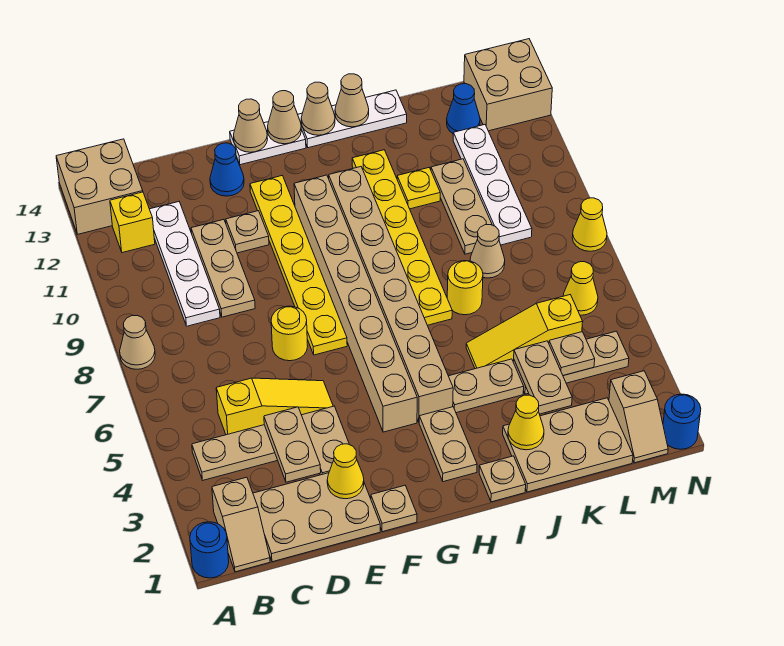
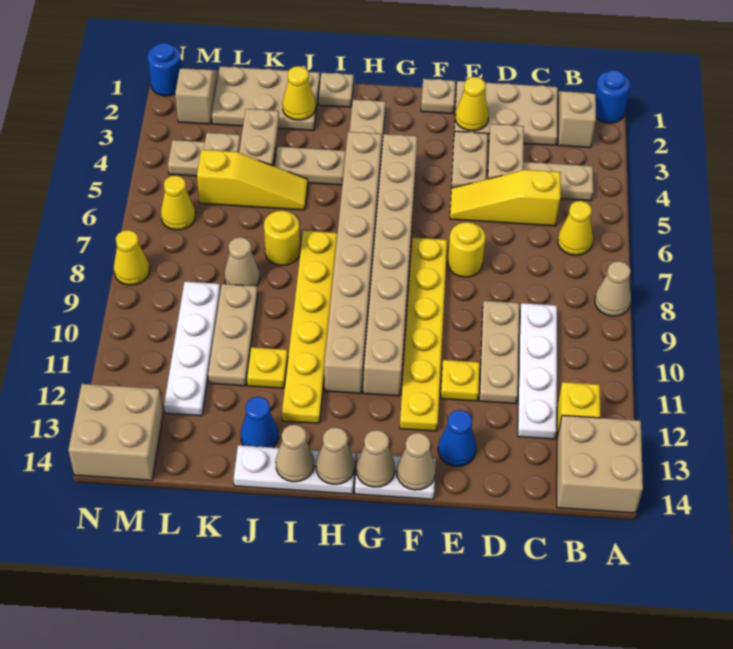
none -> yellow cone B6 level 1
tan plate E11 level 1 -> yellow plate E11 level 1
blue cone L13 level 1 -> blue cone J13 level 1

